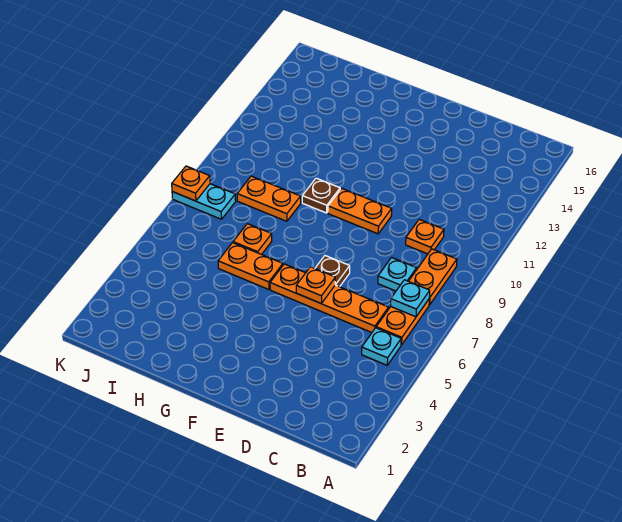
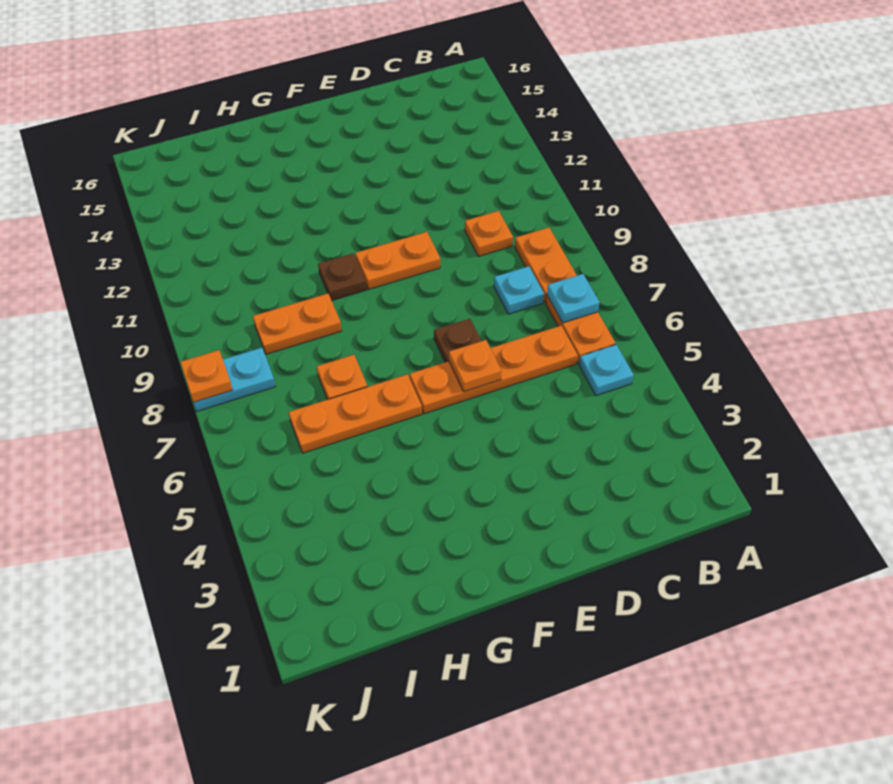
orange plate G6:H6 level 1 -> orange plate G6:I6 level 1

